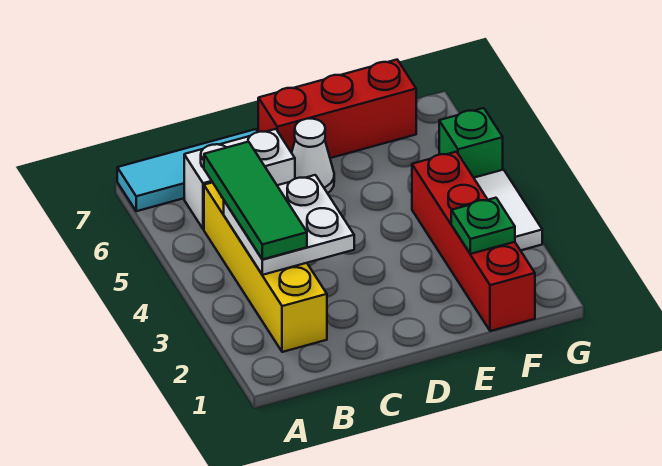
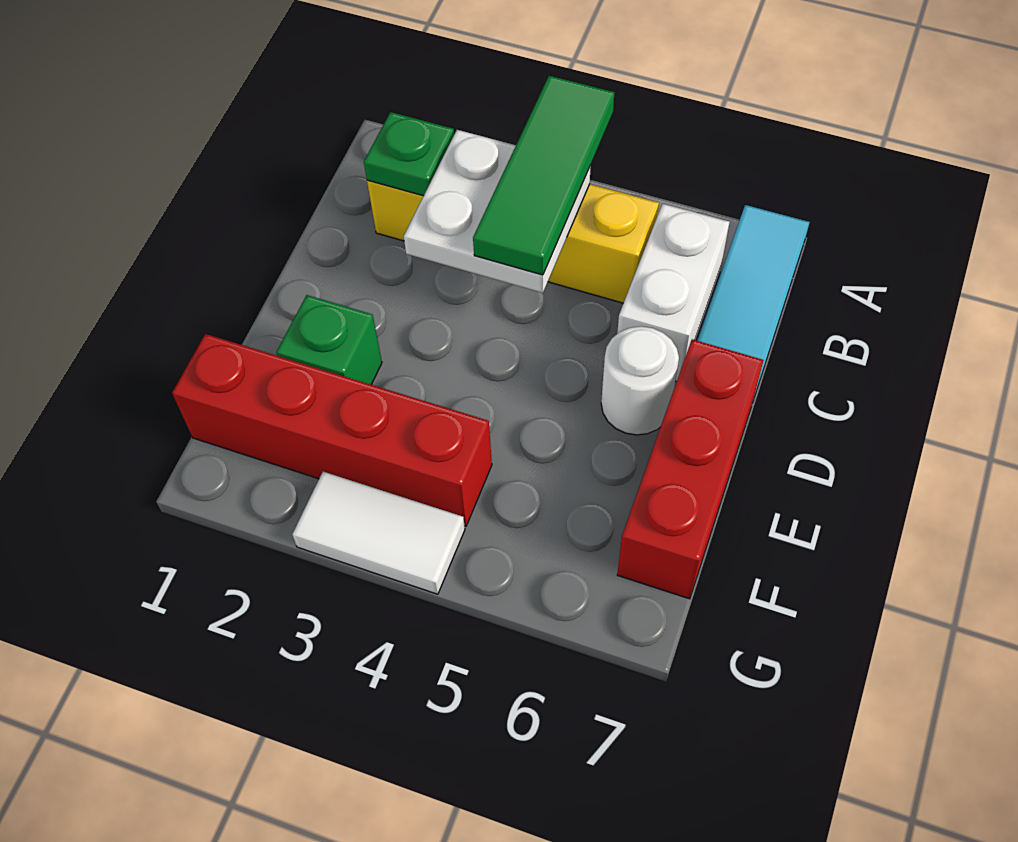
green tile B3:B5 level 3 -> green tile A4:C4 level 3
white cone D6 level 1 -> white round brick D6 level 1
green plate F2 level 2 -> green plate B2 level 2
green brick G5 level 1 -> green brick E2 level 1

